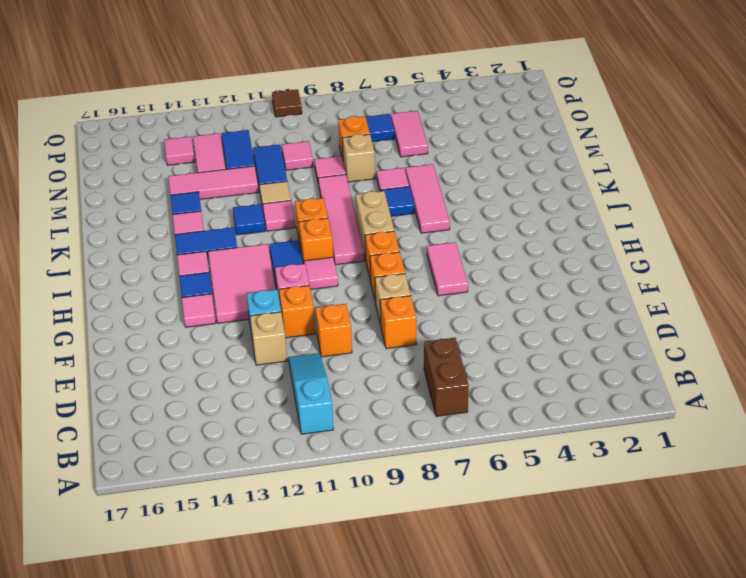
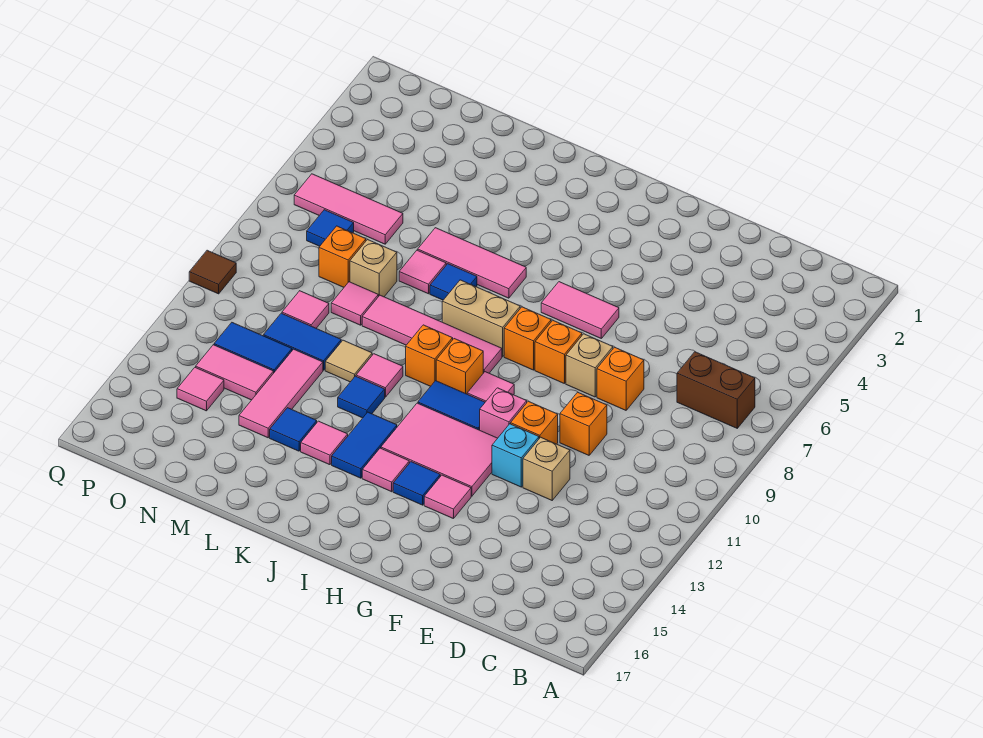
cyan slope B11:D11 level 1 top B -> none
pink tile N6:O6 level 1 -> pink tile N6:P6 level 1

